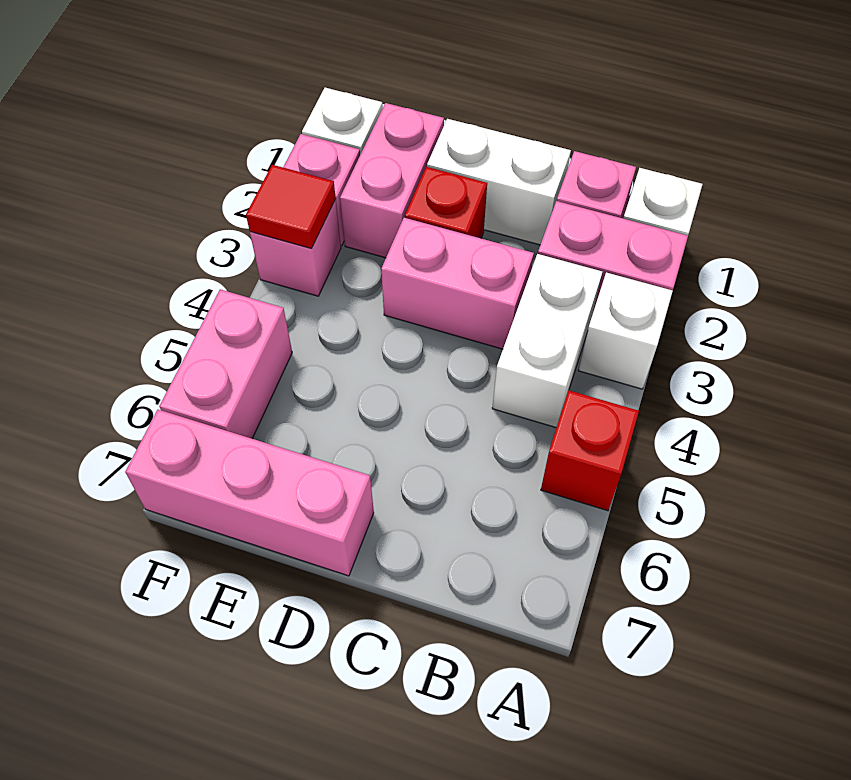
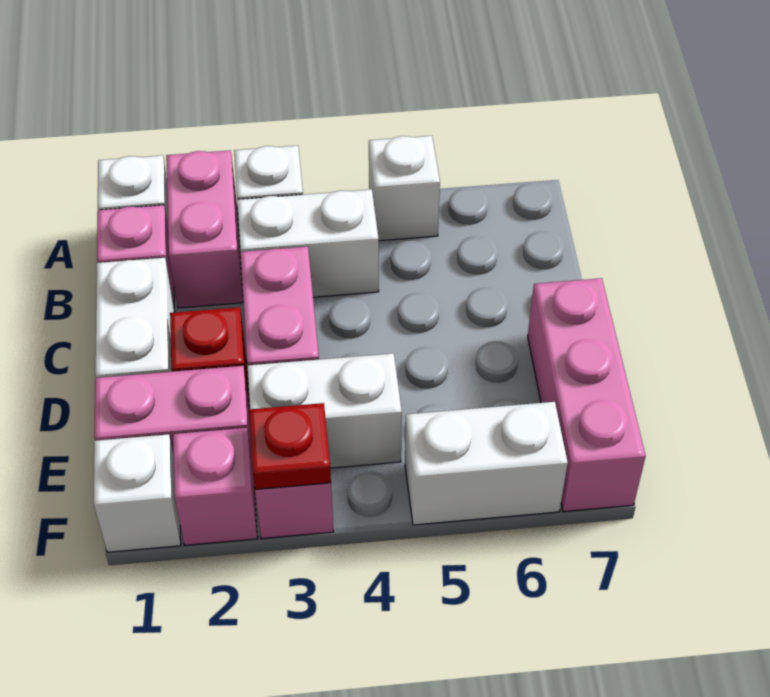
red brick A5 level 1 -> white brick A5 level 1
none -> white brick E3:E4 level 1
red tile F3 level 2 -> red plate F3 level 2
pink brick F5:F6 level 1 -> white brick F5:F6 level 1

